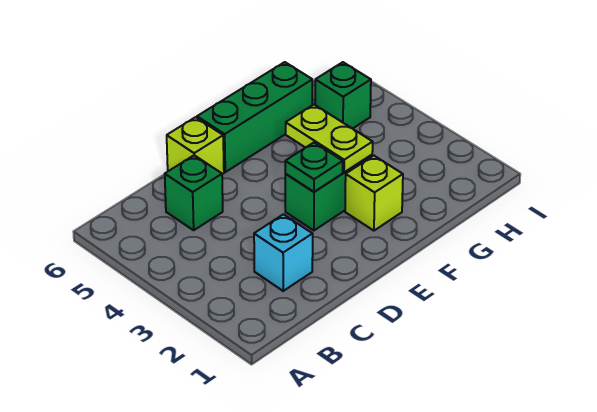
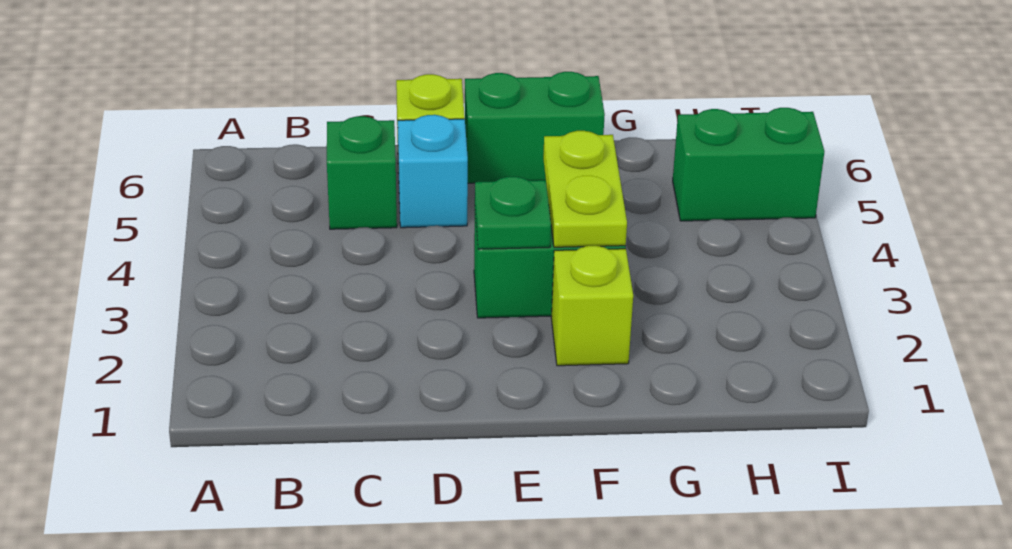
cyan brick C2 level 1 -> cyan brick D5 level 1
green brick E6:G6 level 1 -> green brick E6:F6 level 1
green brick H5 level 1 -> green brick H5:I5 level 1

